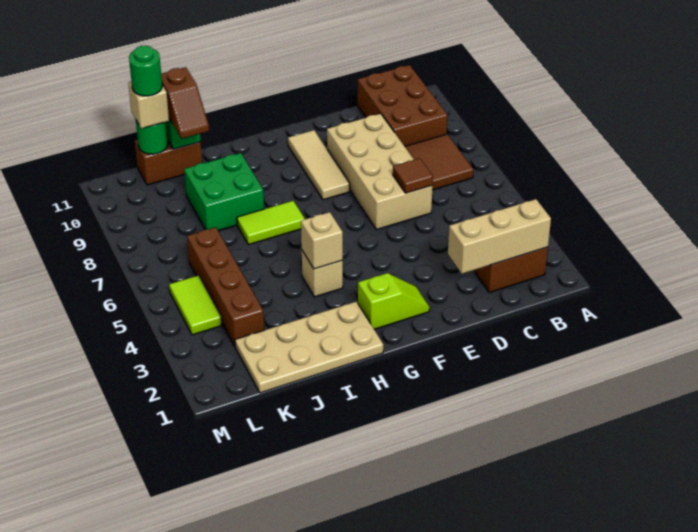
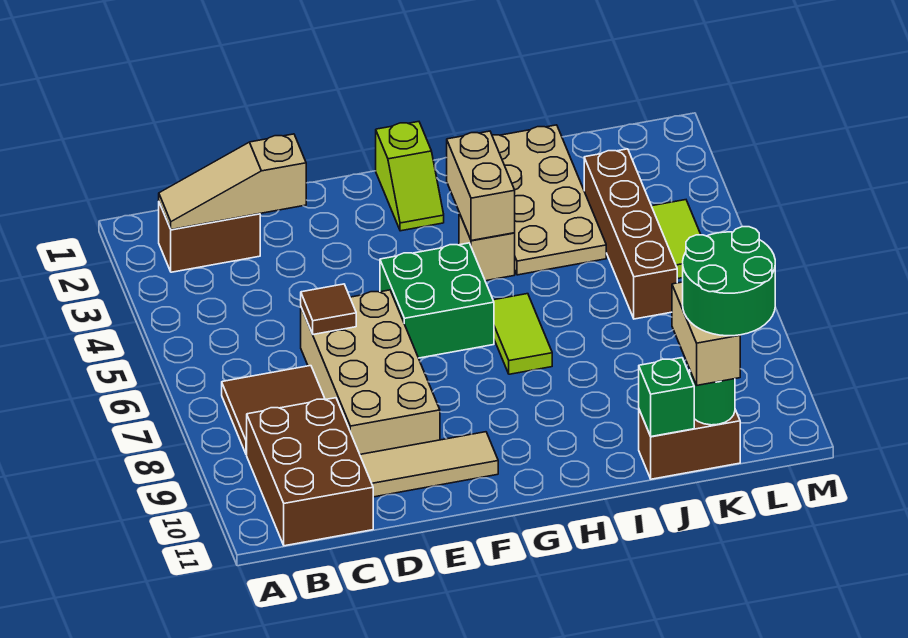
tan brick B2:D2 level 2 -> tan slope B2:D2 level 2 top D
lime slope F2:G2 level 1 top G -> lime slope G1:G2 level 1 top 1
tan tile F8:F10 level 1 -> tan tile D10:F10 level 1
tan plate H1:K2 level 1 -> tan plate I1:J4 level 1
tan brick H4 level 2 -> tan brick H3:H4 level 2
lime tile H7:I7 level 1 -> lime tile H6:H7 level 1
green brick I8:J9 level 1 -> green brick F5:G6 level 1
brown slope J10:J11 level 3 top 11 -> none
tan brick K11 level 3 -> tan brick K10:K11 level 3
green round brick K11 level 4 -> green round brick K10:L11 level 4

